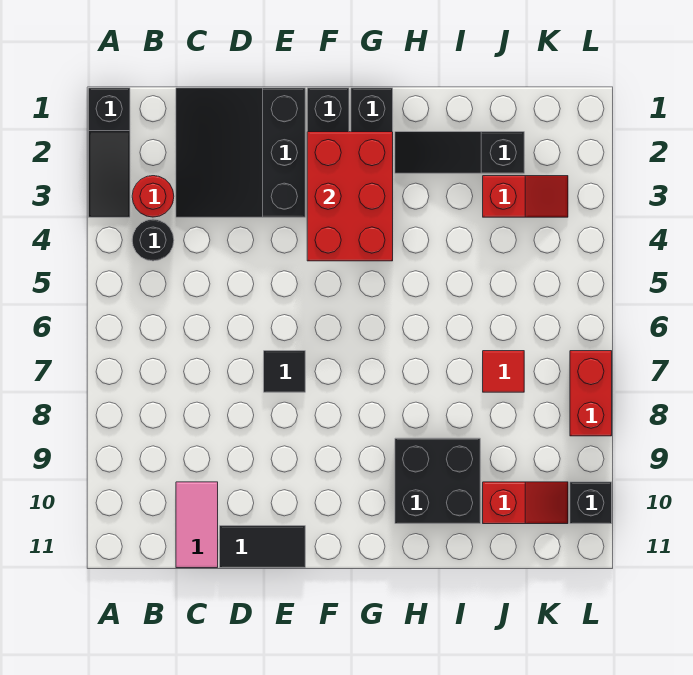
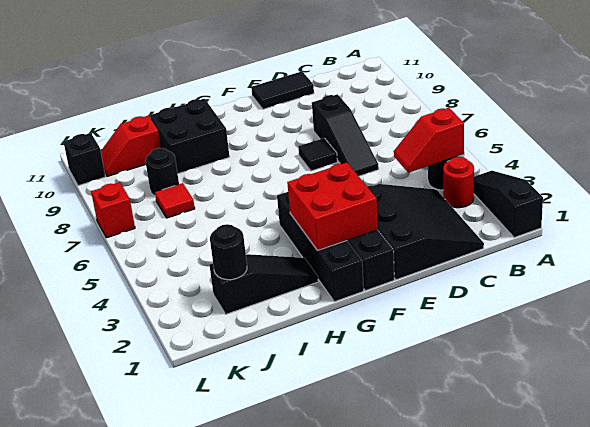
pink tile C10:C11 level 1 -> none
none -> black slope D6:D8 level 1 top 8
red brick F2:G4 level 2 -> red brick F2:G3 level 2
none -> black round brick J2 level 2
red slope J3:K3 level 1 top J -> red slope B4:C4 level 2 top B
none -> black round brick J8 level 1
red brick L7:L8 level 1 -> red brick L7 level 1

